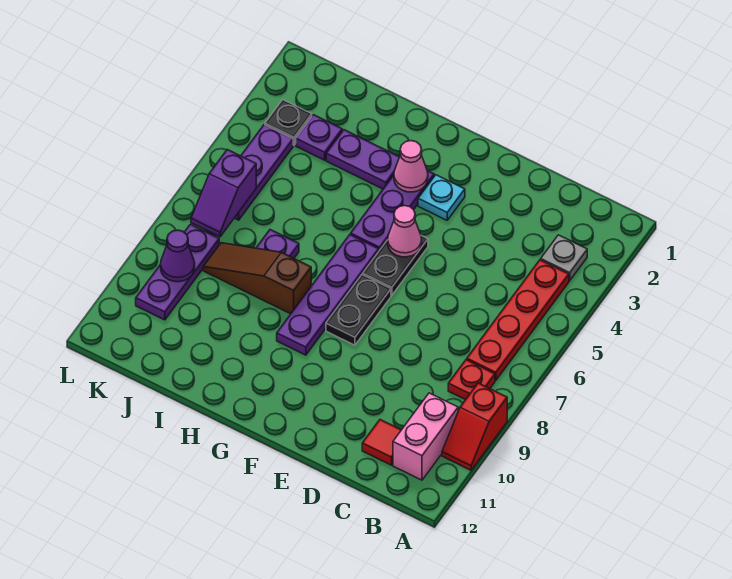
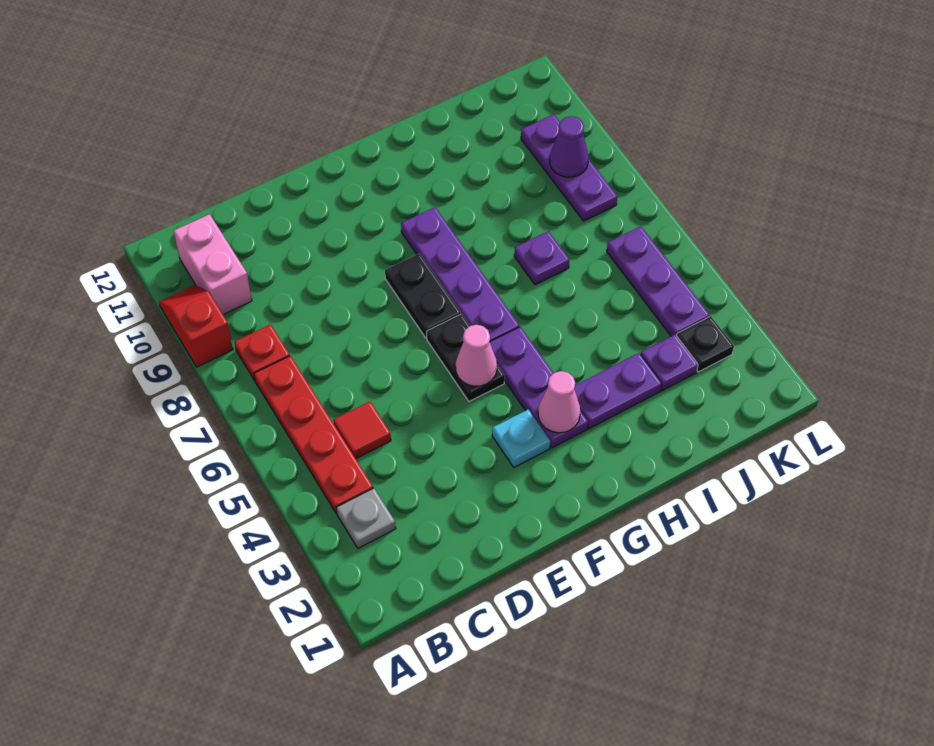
red tile C11 level 1 -> red tile C5 level 1
brown slope H8:J8 level 1 top H -> none
purple slope K6:K7 level 2 top 6 -> none

